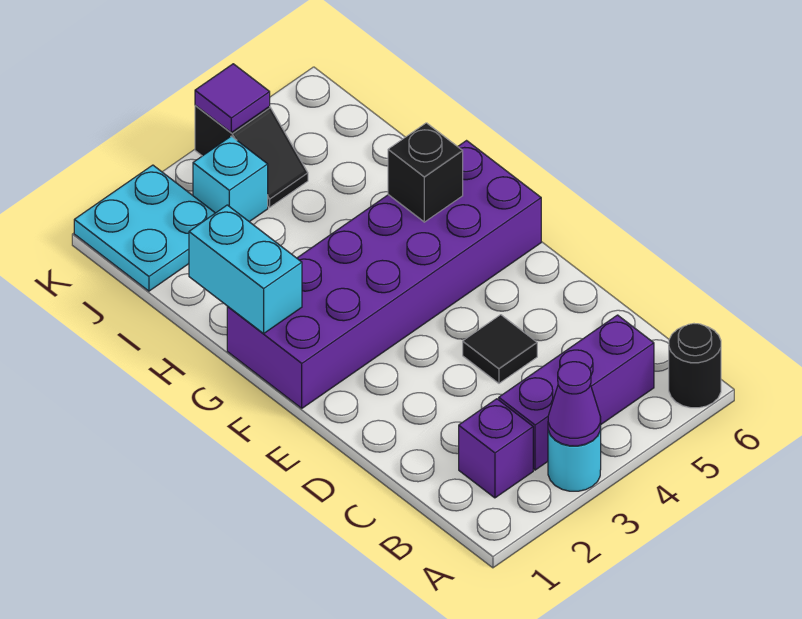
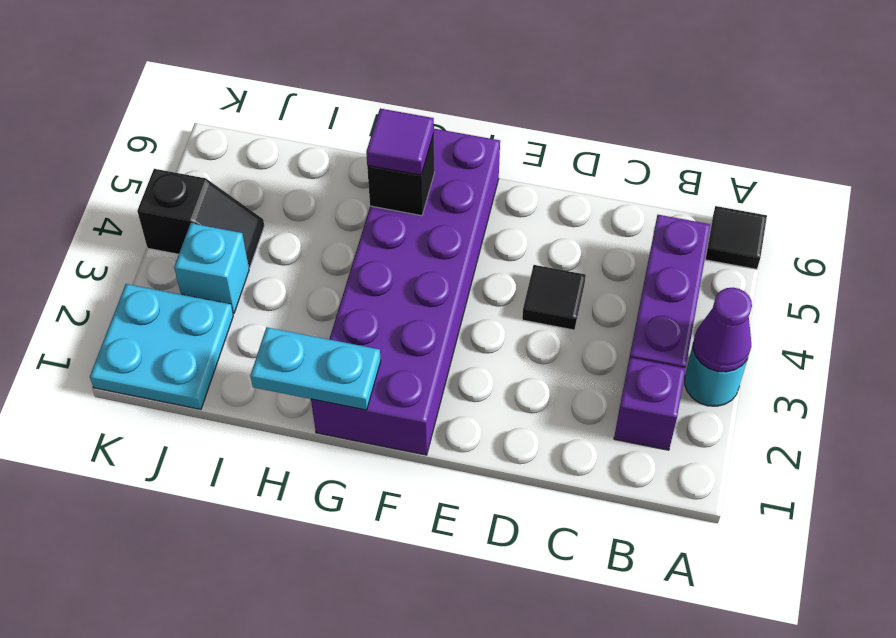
black round brick A6 level 1 -> black tile A6 level 1
cyan brick G1:H1 level 2 -> cyan plate G1:H1 level 2
purple tile K4 level 2 -> purple tile G5 level 3

